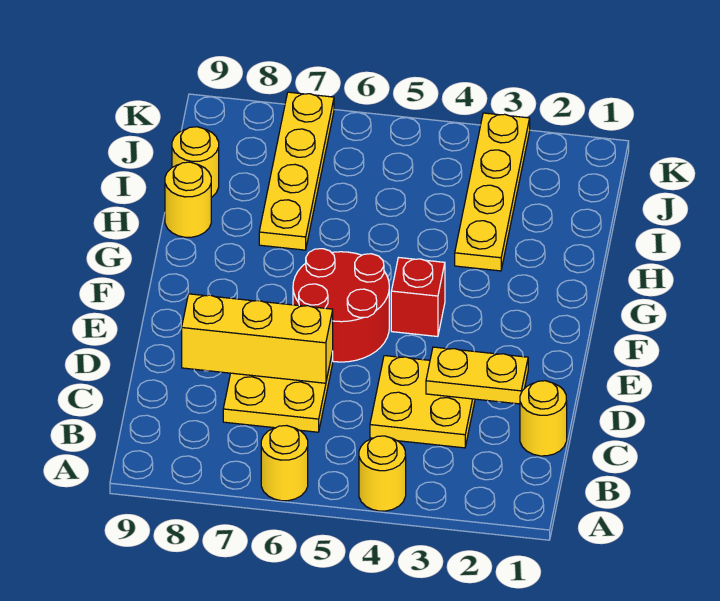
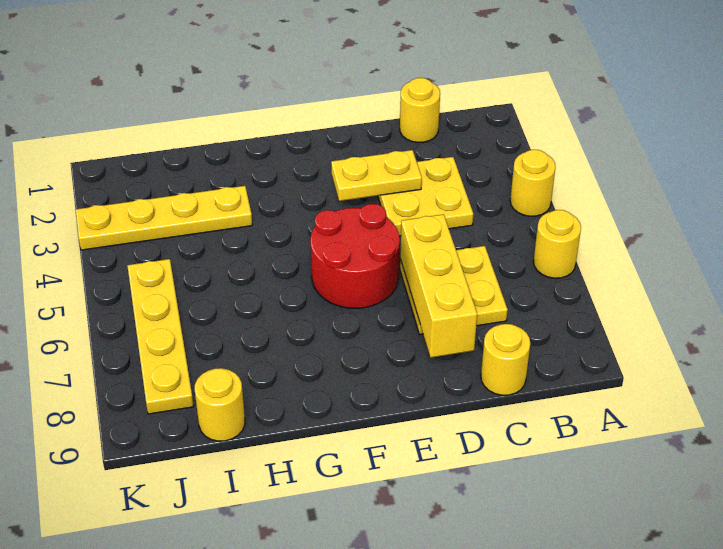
yellow plate D2:D3 level 2 -> yellow plate D3:E3 level 2
red brick F4 level 1 -> none
yellow plate H7:K7 level 1 -> yellow plate J5:J8 level 1
yellow round brick H9 level 1 -> yellow round brick C9 level 1

